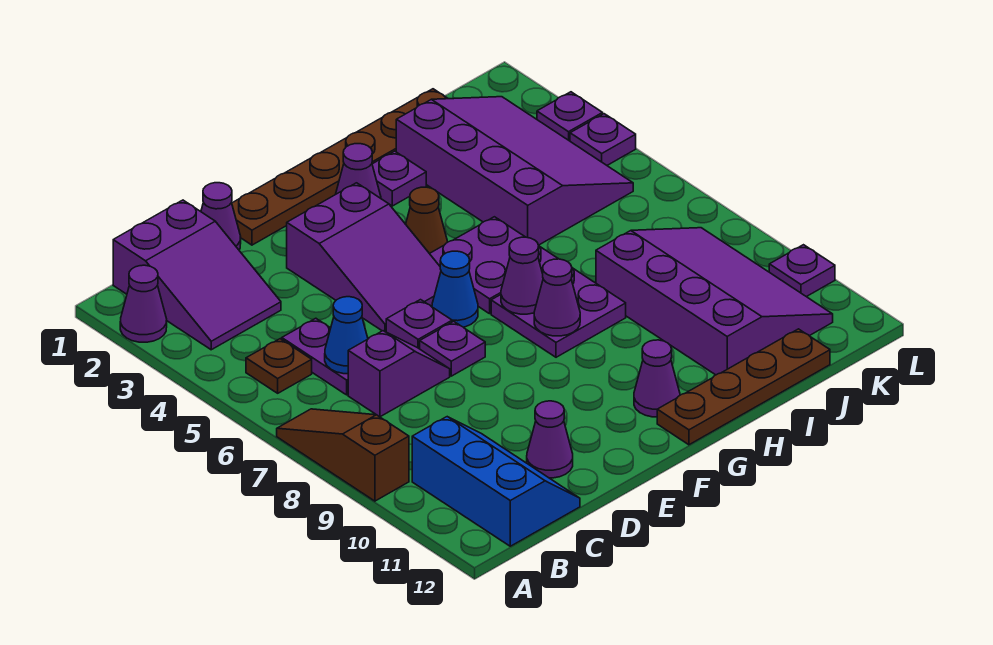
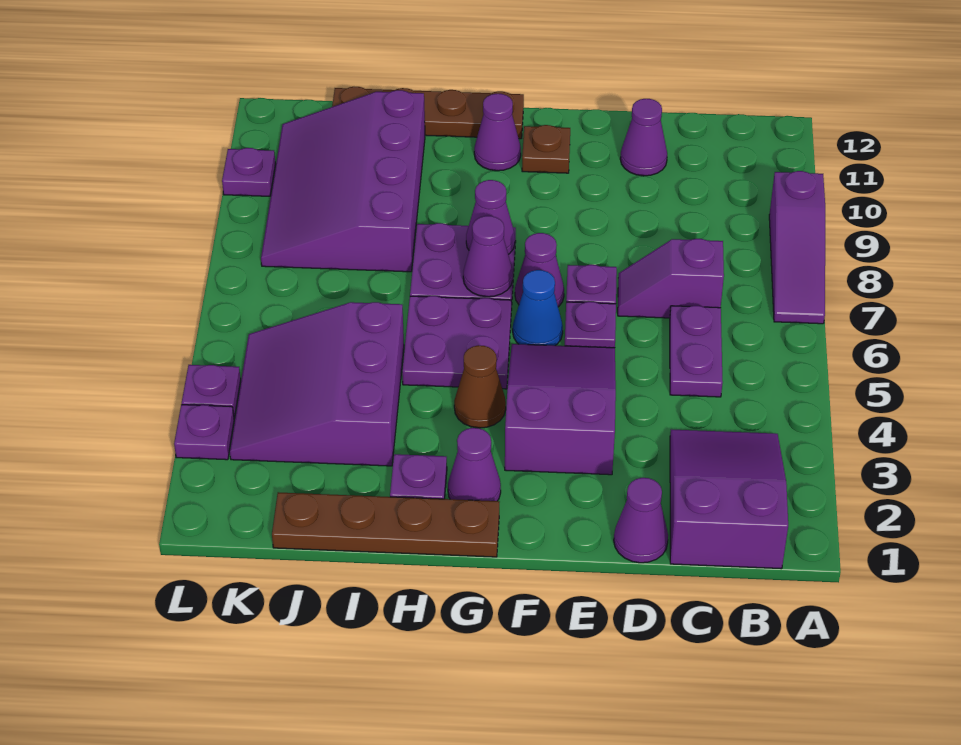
purple cone A2 level 1 -> purple cone F7 level 1
brown slope A7:A9 level 1 top 9 -> purple slope A7:A9 level 1 top 9
brown plate B5 level 1 -> brown plate F11 level 1
blue slope B10:C12 level 1 top B -> none
blue cone C6 level 2 -> none
brown plate E1:J1 level 1 -> brown plate G1:J1 level 1
purple slope I2:K5 level 1 top I -> purple slope I3:K5 level 1 top I

